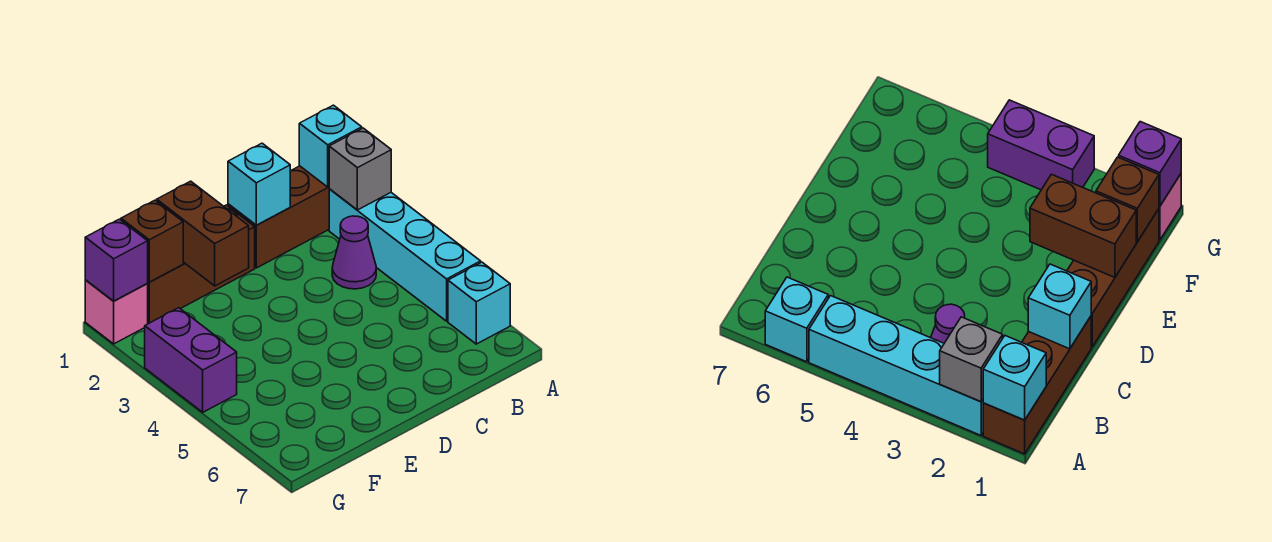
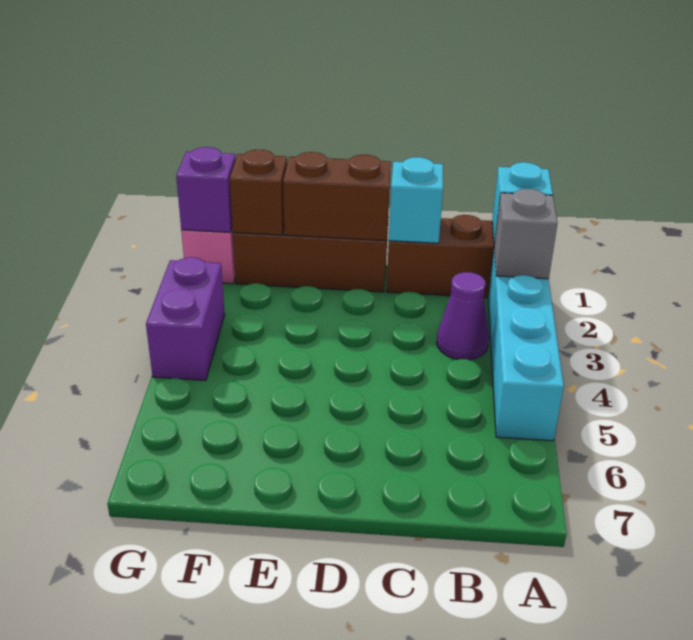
cyan brick A6 level 1 -> none
brown brick E1:E2 level 2 -> brown brick D1:E1 level 2

